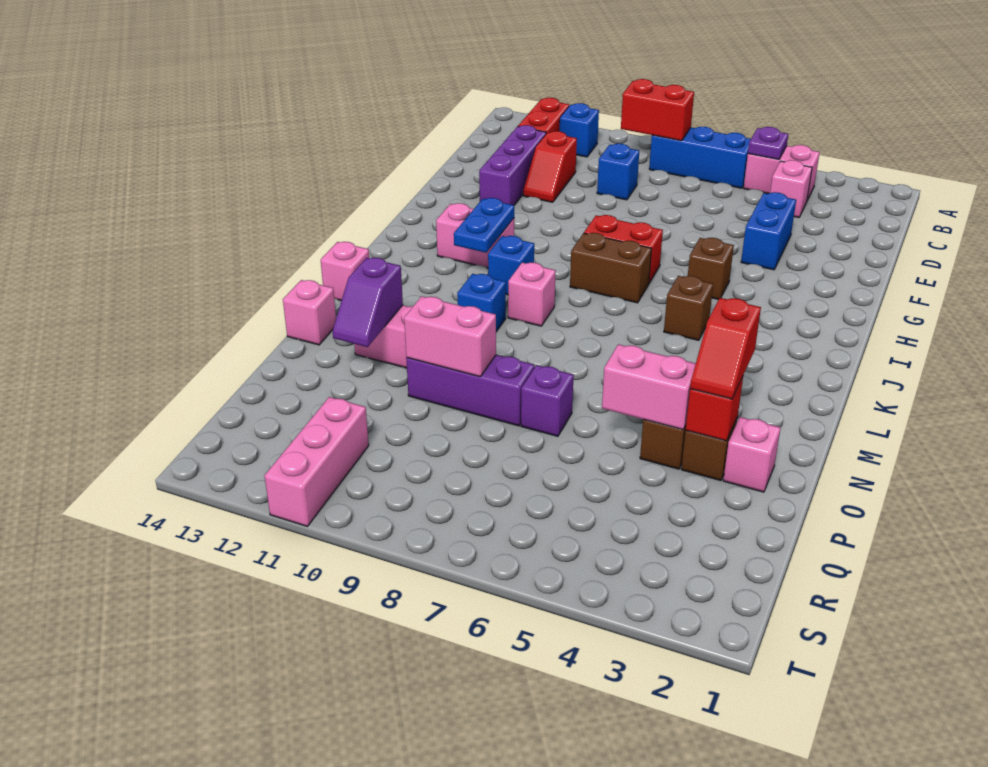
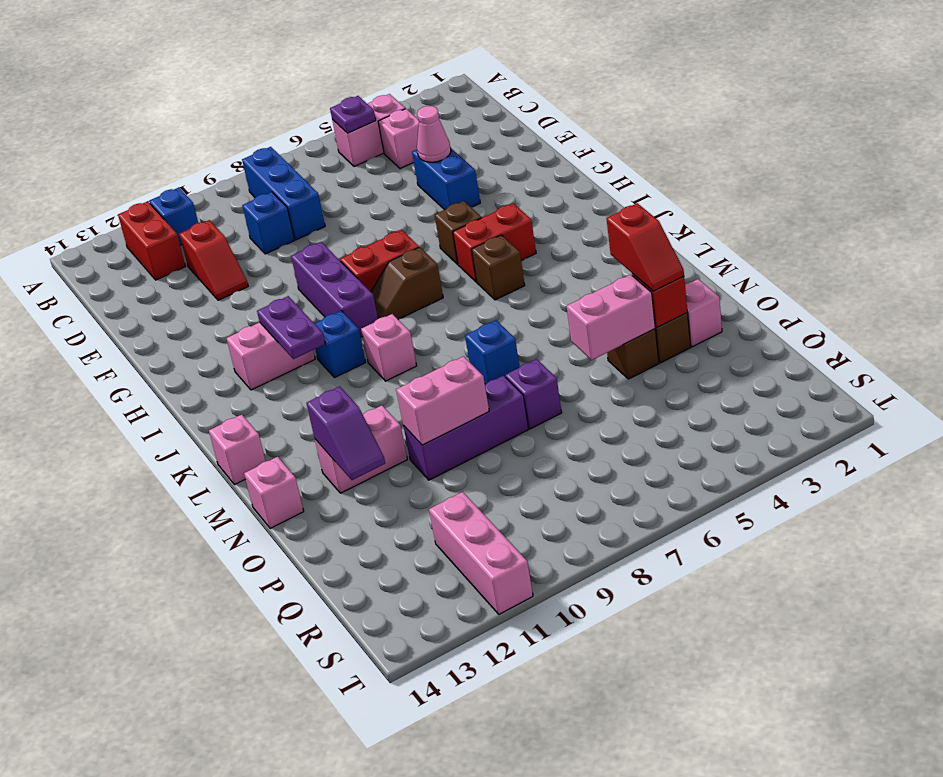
blue brick B6:B8 level 1 -> blue brick B8:D8 level 1
red brick B8:B9 level 2 -> red brick I4:I5 level 1
purple brick D12:F12 level 1 -> purple brick G9:I9 level 1
none -> pink cone E4 level 2
brown brick I7:I8 level 1 -> brown slope I7:I8 level 1 top 7
blue plate I11:J11 level 2 -> purple plate I11:J11 level 2
blue brick L10 level 1 -> blue brick M7 level 1

